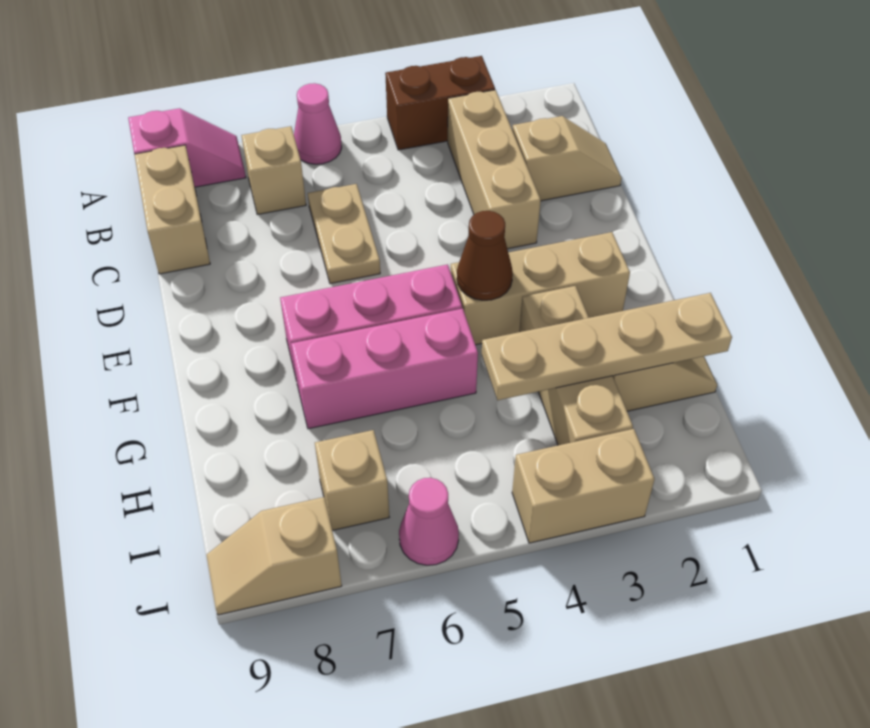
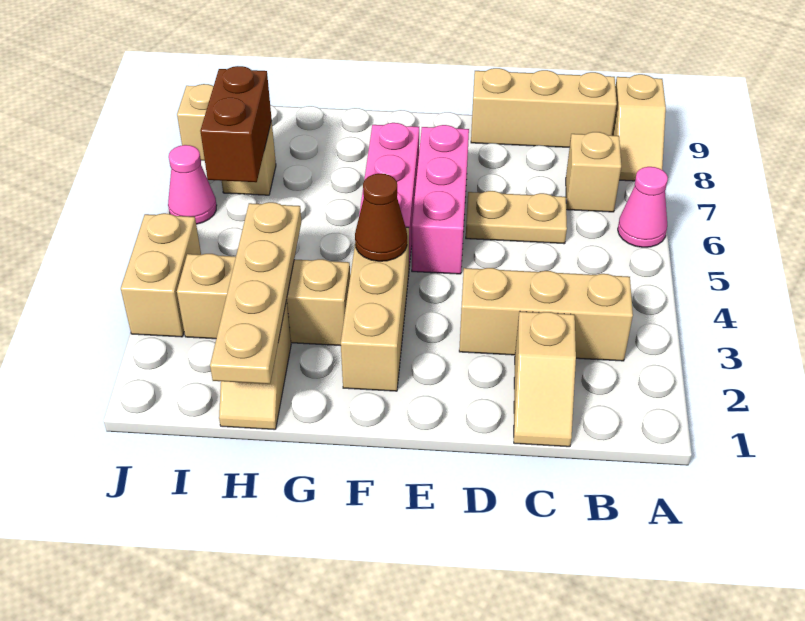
brown brick A3:A4 level 1 -> brown brick I6:I7 level 2
pink slope A8:A9 level 1 top 9 -> tan slope A8:A9 level 1 top 9
tan brick B9:C9 level 1 -> tan brick B9:D9 level 1
pink brick G5:G7 level 1 -> pink brick E5:E7 level 1

